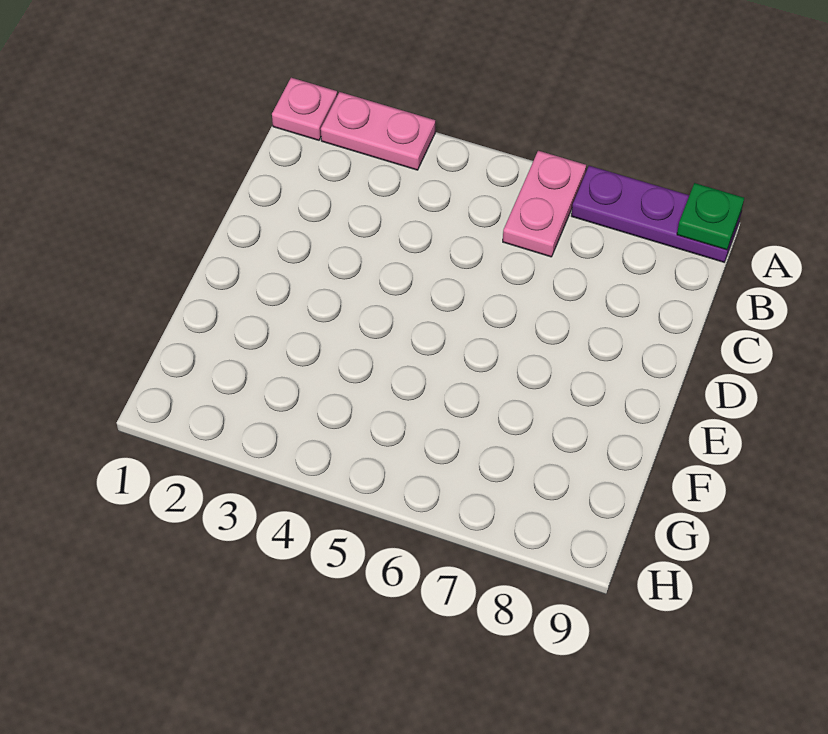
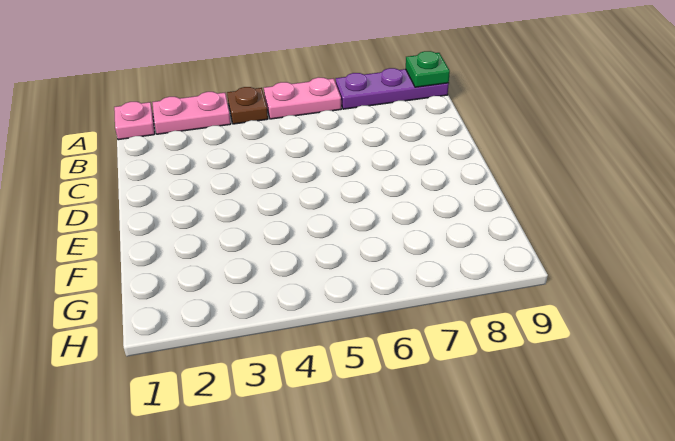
none -> brown plate A4 level 1
pink plate A6:B6 level 1 -> pink plate A5:A6 level 1

